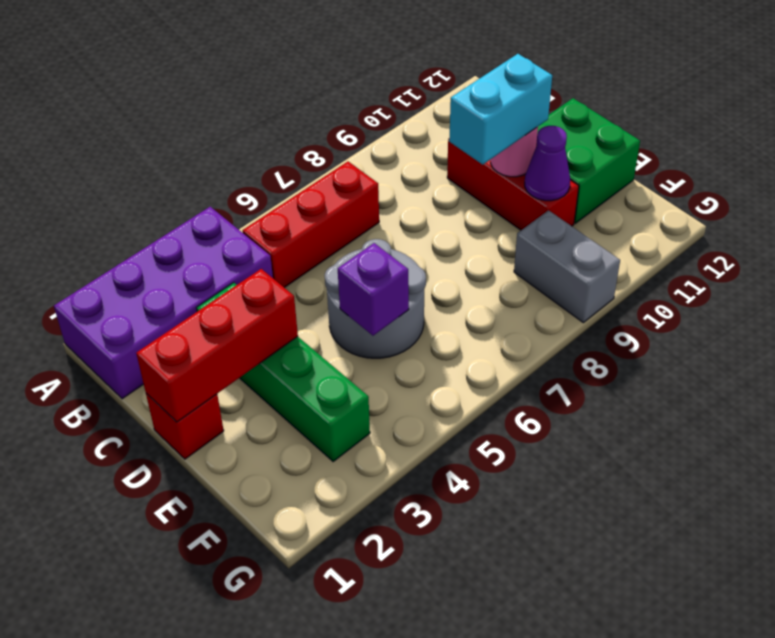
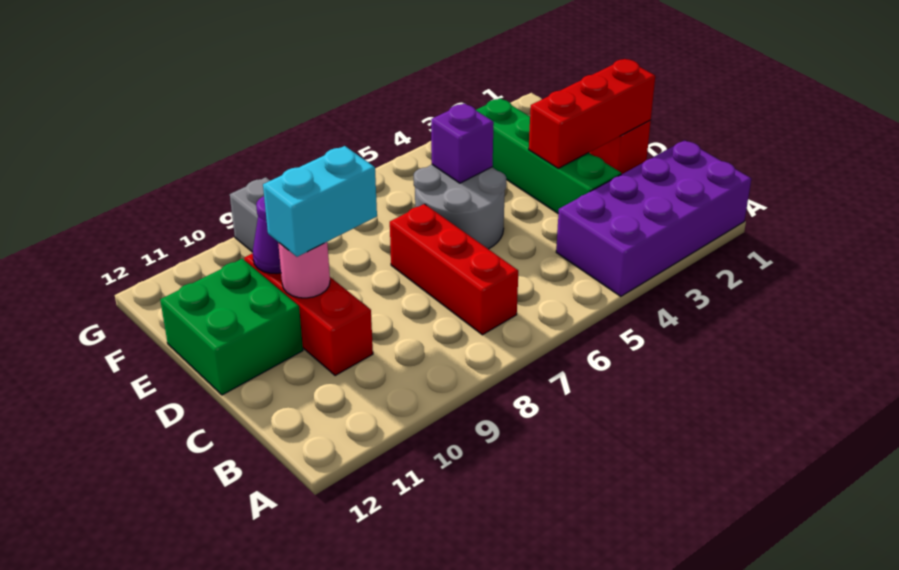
red brick B5:B7 level 1 -> red brick B7:D7 level 1

